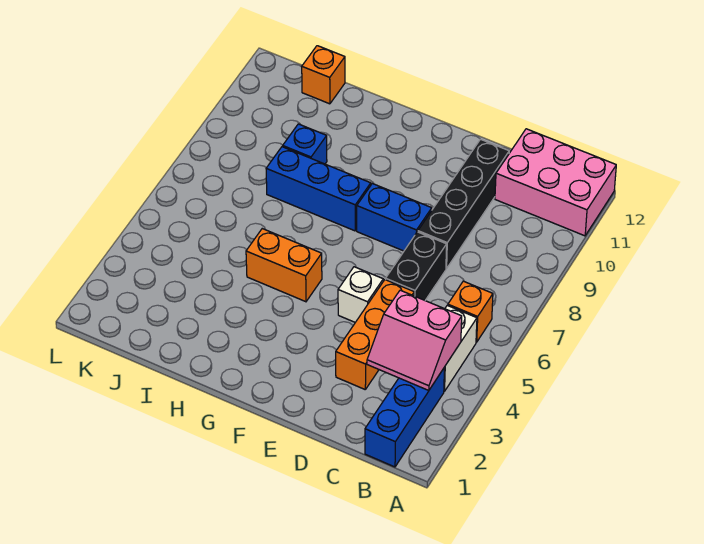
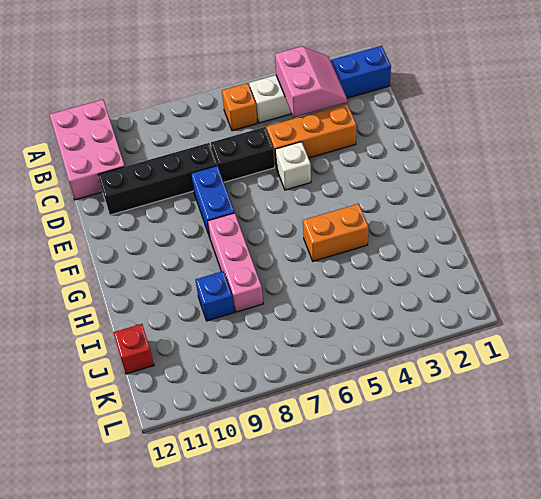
orange brick G5:H5 level 1 -> orange brick H4:H5 level 1
blue brick G8:I8 level 1 -> pink brick G8:I8 level 1
orange brick J12 level 1 -> red brick J12 level 1

